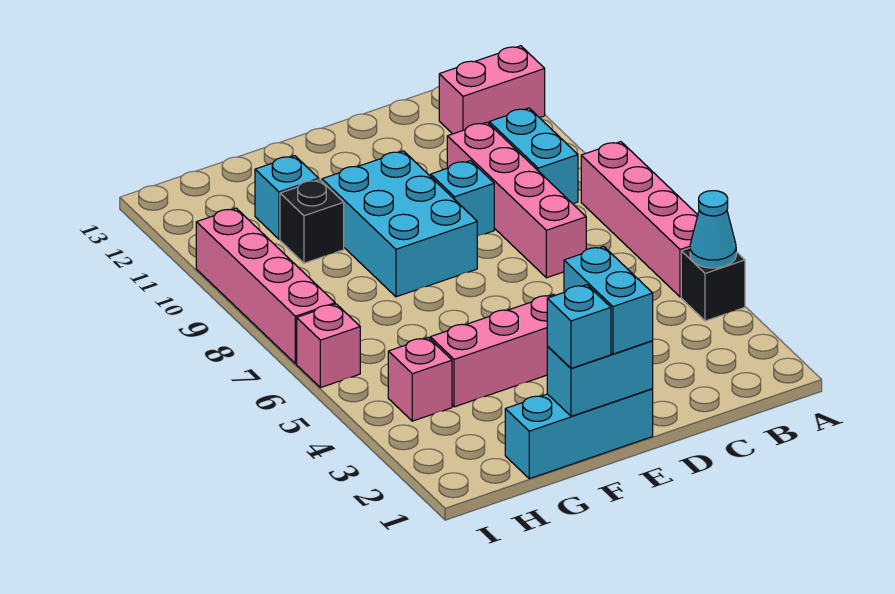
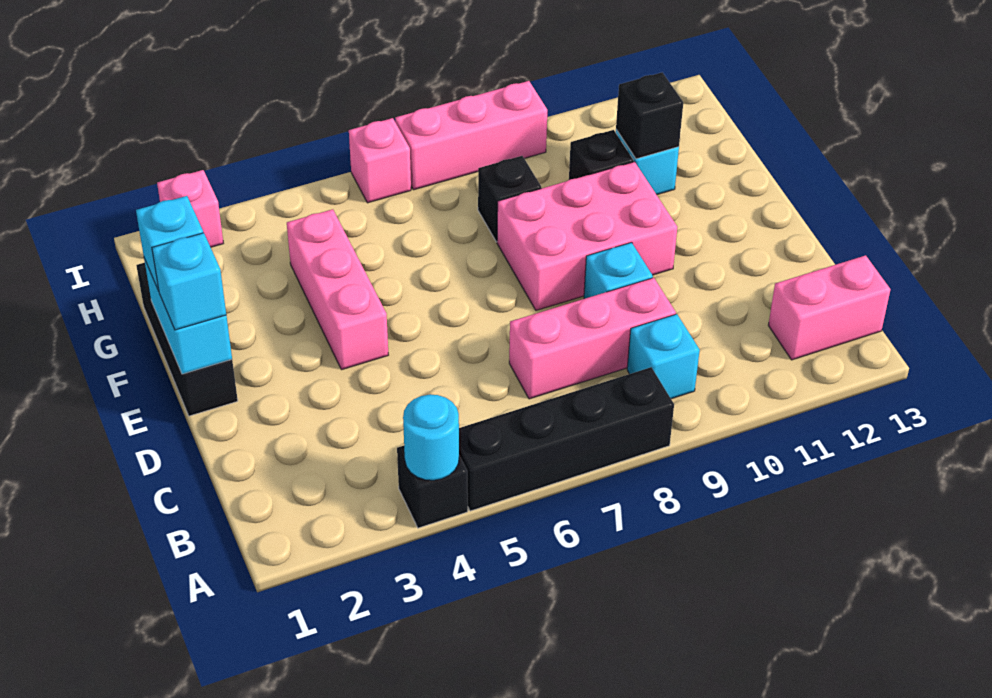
cyan cone A4 level 2 -> cyan round brick A4 level 2
pink brick A5:A8 level 1 -> black brick A5:A8 level 1
pink brick A12:B12 level 1 -> pink brick B12:B13 level 1
cyan brick B9:B10 level 1 -> cyan brick B9 level 1
pink brick C7:C10 level 1 -> pink brick C7:C9 level 1
cyan brick E1:G1 level 1 -> black brick E1:G1 level 1
cyan brick E1:E2 level 3 -> cyan brick E1 level 3
cyan brick E8:F10 level 1 -> pink brick E8:F10 level 1
none -> black brick G8 level 1
none -> black brick G11 level 2
pink brick H4 level 1 -> pink brick I2 level 1
pink brick I7:I10 level 1 -> pink brick I7:I9 level 1

